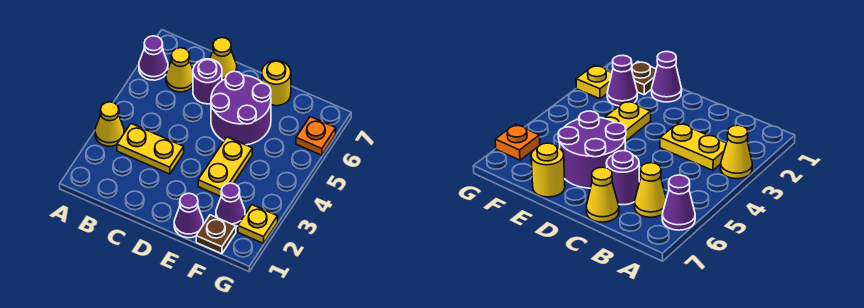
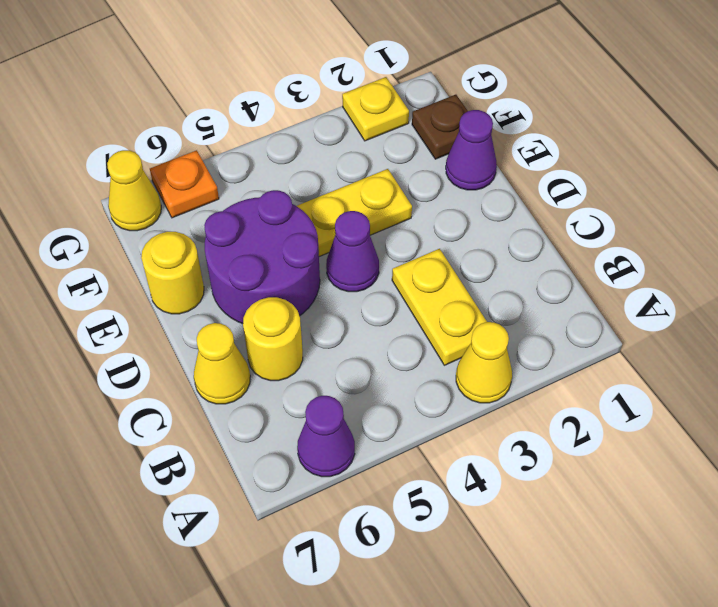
yellow cone B6 level 1 -> yellow cone G7 level 1
purple round brick C6 level 1 -> yellow round brick C6 level 1
purple cone F2 level 1 -> purple cone D4 level 1

